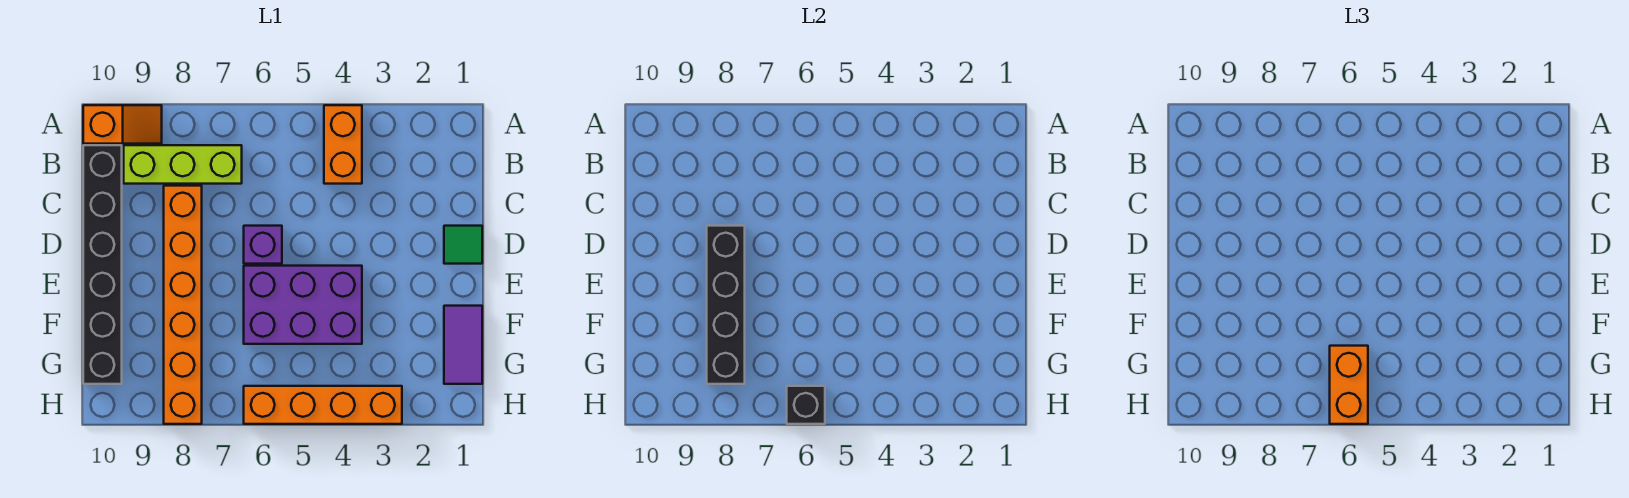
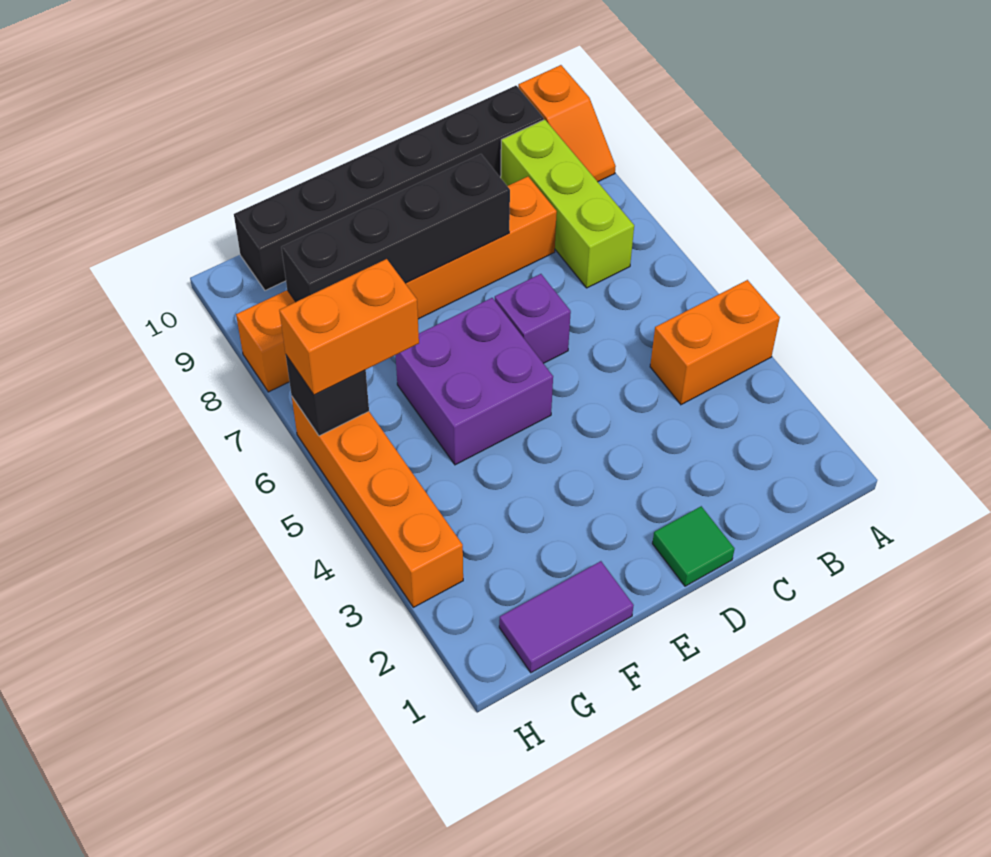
purple brick E4:F6 level 1 -> purple brick E5:F6 level 1

